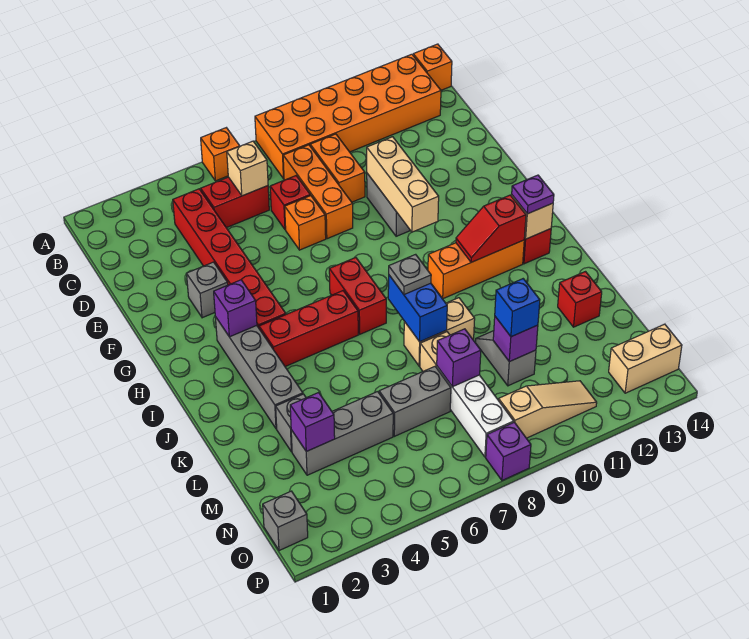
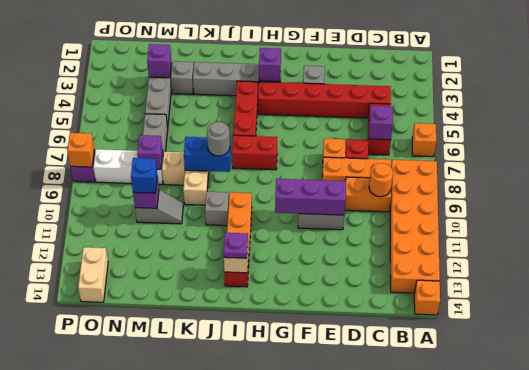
tan brick C6 level 2 -> purple brick C6 level 2
none -> orange round brick C9 level 2
tan brick E10:G10 level 2 -> purple brick E10:G10 level 2
red slope I11:I12 level 2 top 12 -> none
grey plate J8 level 3 -> grey round brick J8 level 3
red brick L13 level 1 -> none
grey brick O1 level 1 -> grey brick J10 level 1
tan slope O9:O11 level 1 top 9 -> none
none -> orange brick P8 level 2

